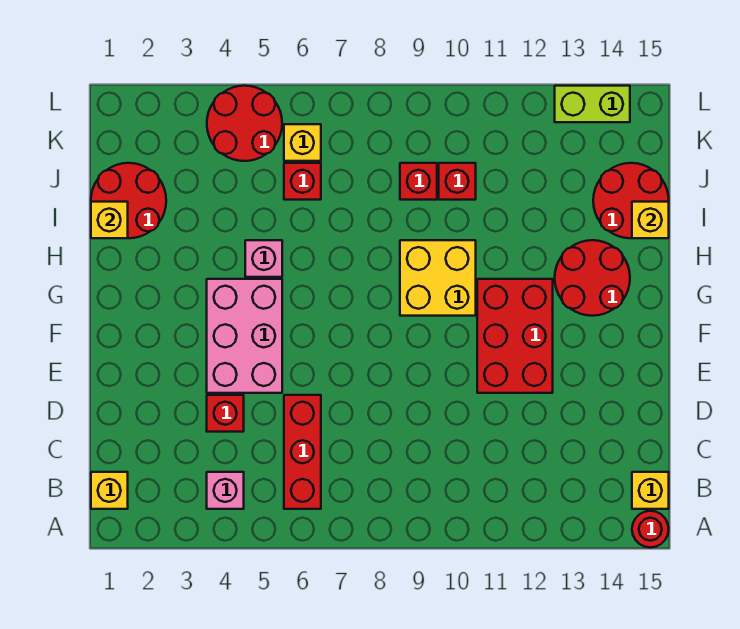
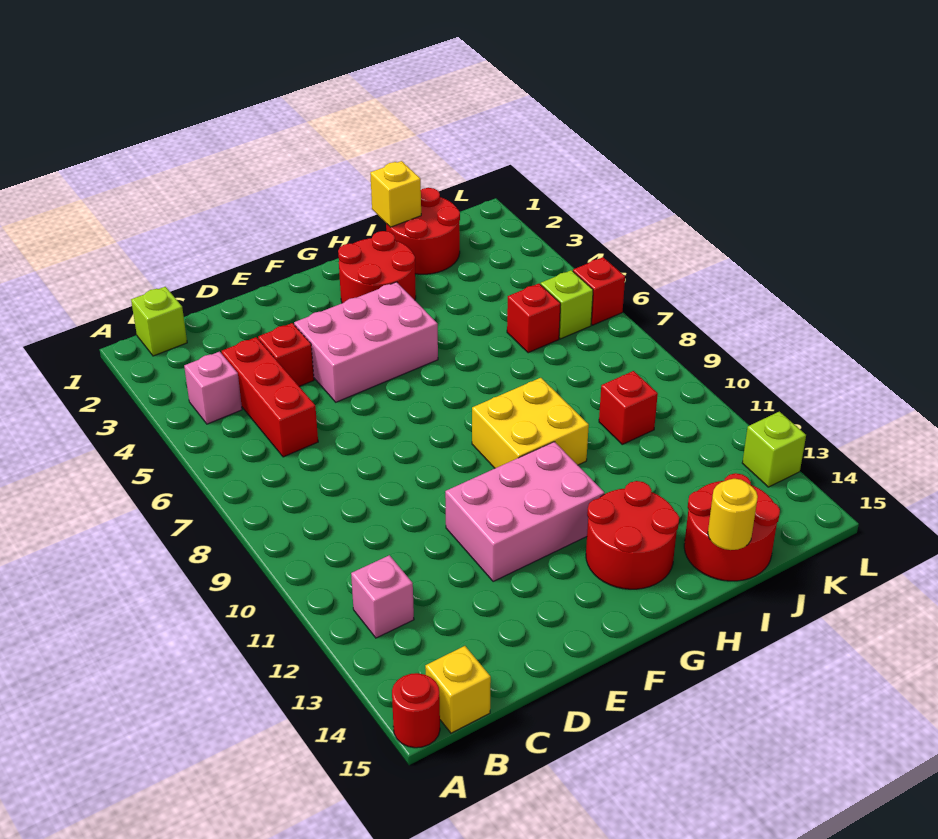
yellow brick B1 level 1 -> lime brick B1 level 1
red brick B6:D6 level 1 -> red brick C4:C6 level 1
red brick E11:G12 level 1 -> pink brick E11:G12 level 1
pink brick H5 level 1 -> pink brick B12 level 1
yellow brick I15 level 2 -> yellow round brick I15 level 2
red brick J9 level 1 -> red brick L6 level 1
red round brick K4:L5 level 1 -> red round brick G2:H3 level 1
yellow brick K6 level 1 -> lime brick K6 level 1
lime brick L13:L14 level 1 -> lime brick L13 level 1

